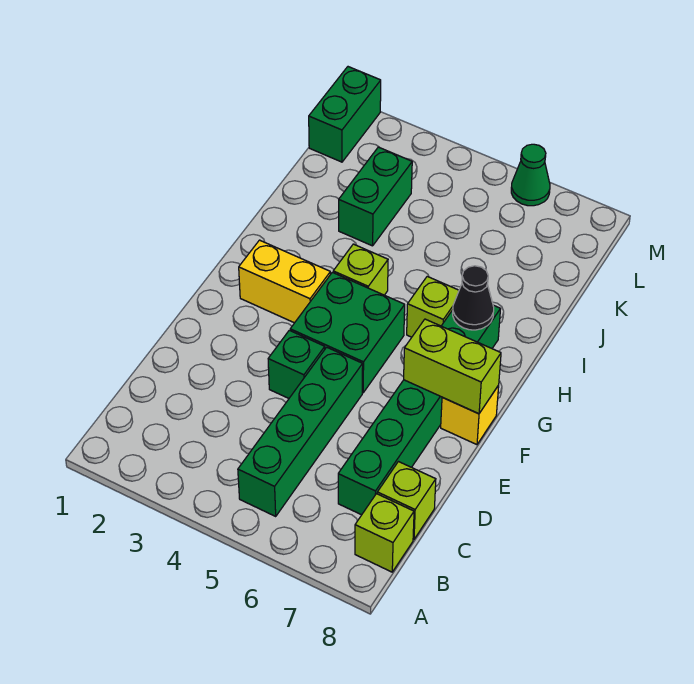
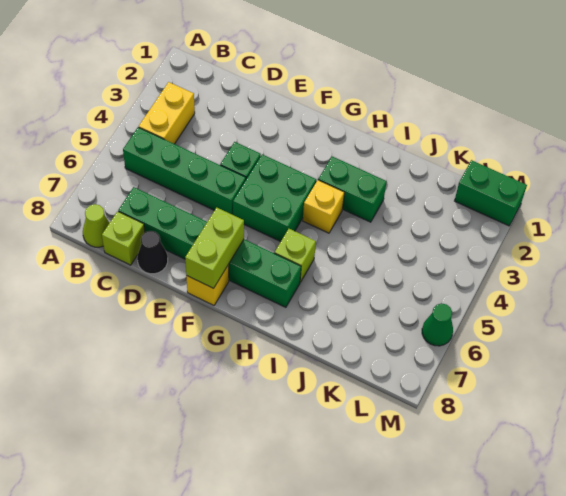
lime brick B8 level 1 -> lime cone B8 level 1
yellow brick G2:G3 level 1 -> yellow brick B3:B4 level 1
lime brick H4 level 1 -> yellow brick H4 level 1
black cone H7 level 2 -> black cone D8 level 1
green brick J3:K3 level 1 -> green brick H3:I3 level 1

